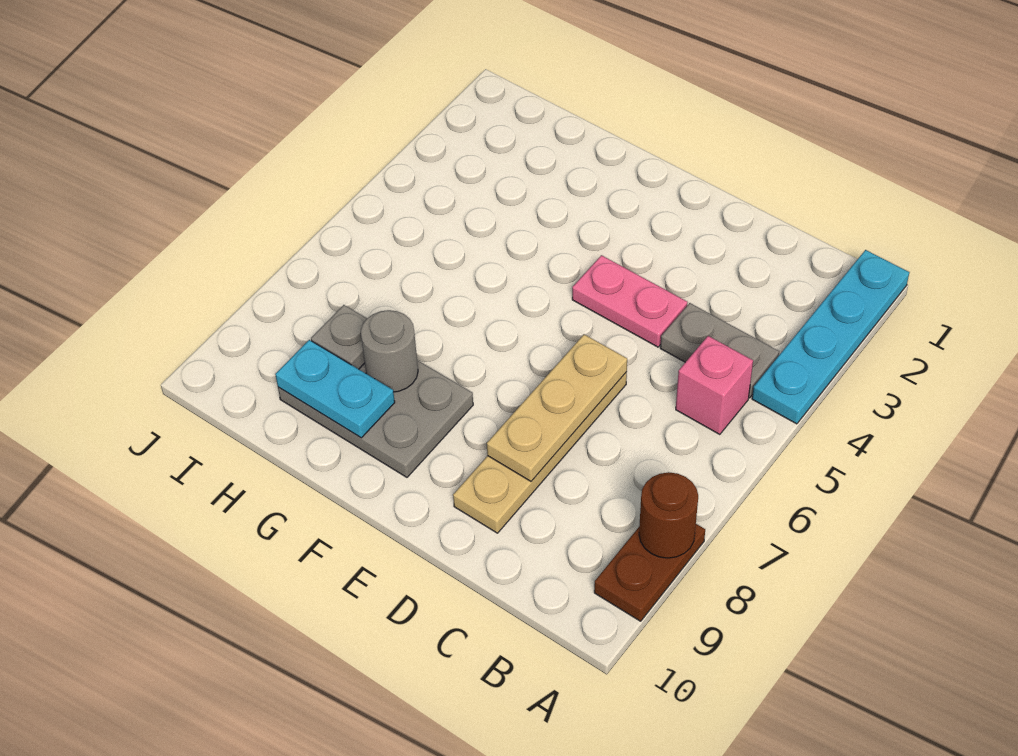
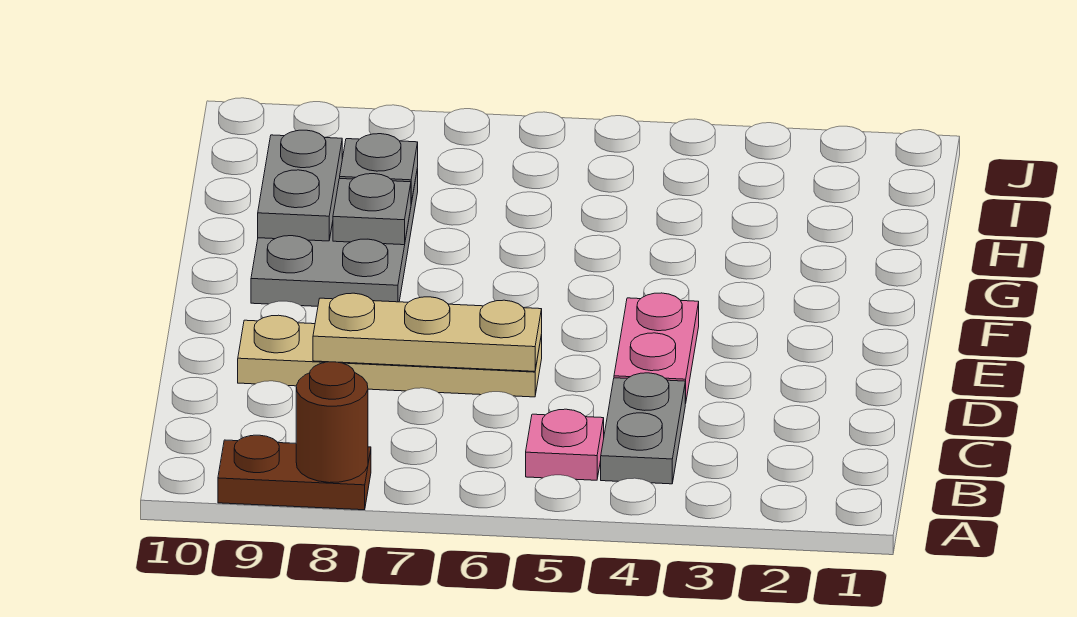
cyan plate A1:A4 level 1 -> none
pink brick B5 level 1 -> pink plate B5 level 1
grey round brick G8 level 2 -> grey plate G8 level 2
cyan plate G9:H9 level 2 -> grey plate G9:H9 level 2

